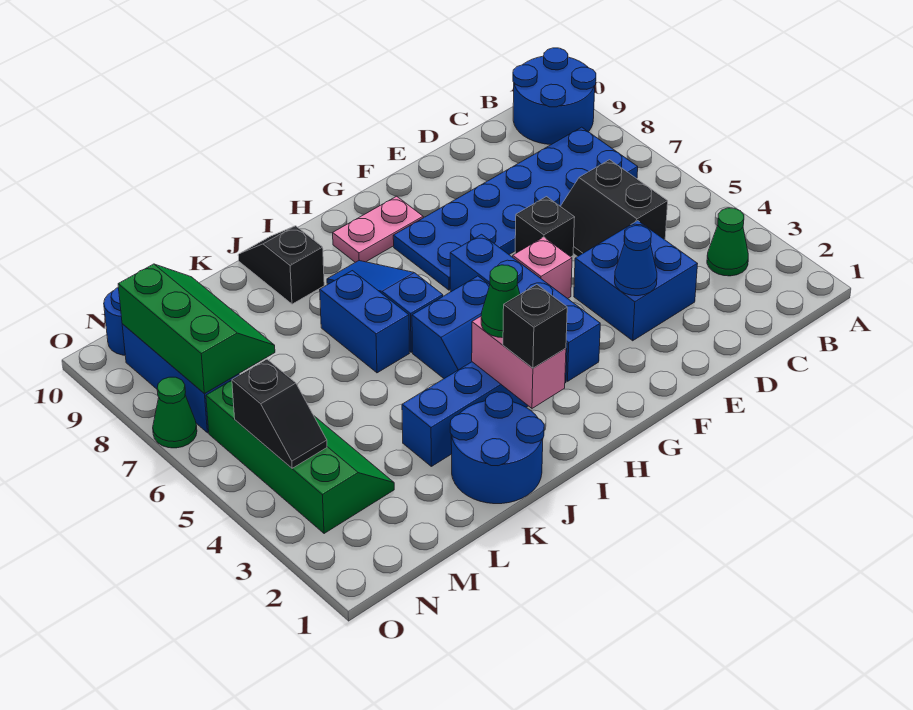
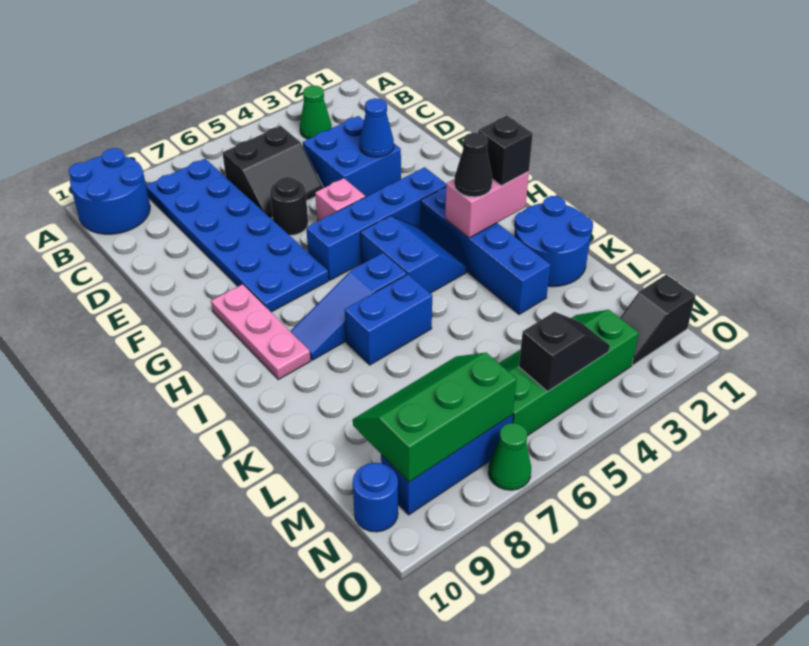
black brick E6 level 1 -> black round brick E6 level 1
pink plate G9:H9 level 1 -> pink plate G9:I9 level 1
green cone I3 level 3 -> black cone I3 level 3
black slope J9:J10 level 1 top 9 -> black slope N1:N2 level 1 top 1

